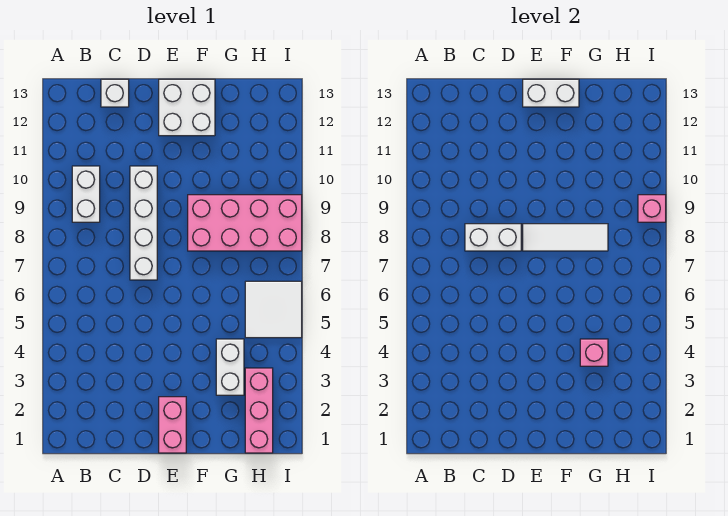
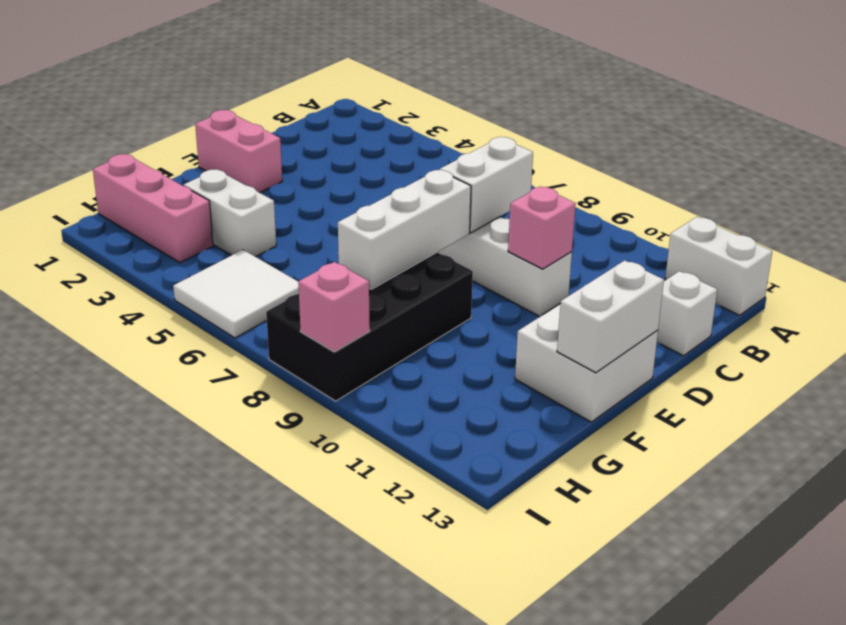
white brick B9:B10 level 1 -> white brick A12:A13 level 1
white tile E8:G8 level 2 -> white brick E8:G8 level 2
pink brick F8:I9 level 1 -> black brick F8:I9 level 1
pink brick G4 level 2 -> pink brick D10 level 2

